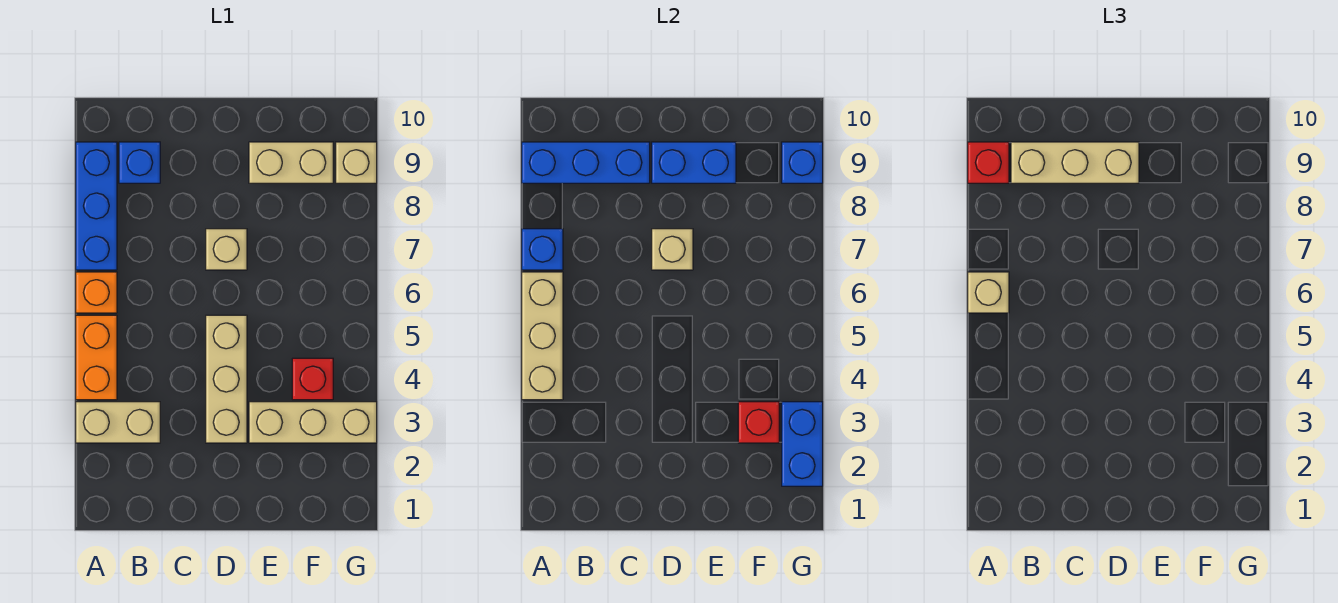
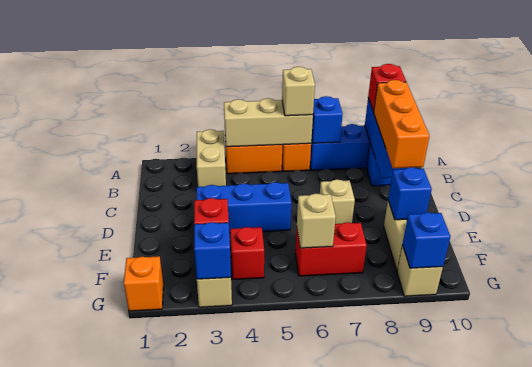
tan brick B9:D9 level 3 -> orange brick B9:D9 level 3
tan brick D3:D5 level 1 -> blue brick D3:D5 level 1
tan brick D7 level 2 -> tan brick F6 level 2
blue brick D9:E9 level 2 -> blue brick E9 level 2
none -> red brick F6:F7 level 1
none -> orange brick G1 level 1
blue brick G2:G3 level 2 -> blue brick G3 level 2

